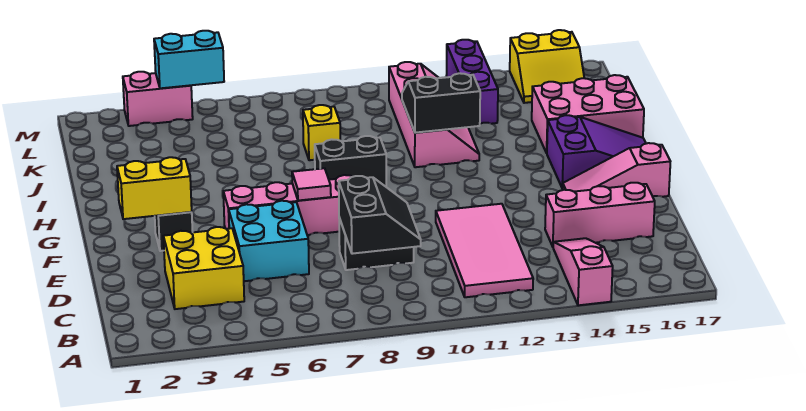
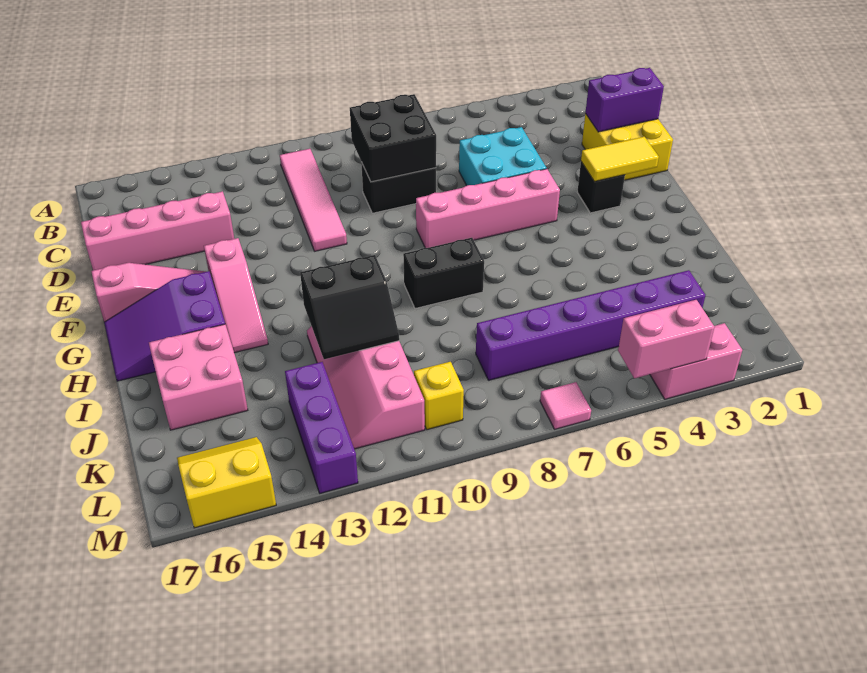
pink slope A14:C14 level 1 top A -> pink slope F14:H14 level 1 top F
pink tile B11:E12 level 1 -> pink tile B11:E11 level 1
yellow brick C3:D4 level 1 -> yellow brick D1:E2 level 1
black slope C8:D9 level 2 top 8 -> black brick C8:D9 level 2
none -> purple brick D1:D2 level 2
pink brick D14:D16 level 1 -> pink brick D14:D17 level 1
yellow brick F2:F3 level 2 -> yellow tile F2:F3 level 2
pink tile F7 level 2 -> pink tile M7 level 1
pink brick I15:J17 level 1 -> pink brick I15:J16 level 1
yellow brick J8 level 1 -> yellow brick L10 level 1
none -> purple brick K3:K8 level 1
cyan brick M4:M5 level 2 -> pink brick M4:M5 level 2

